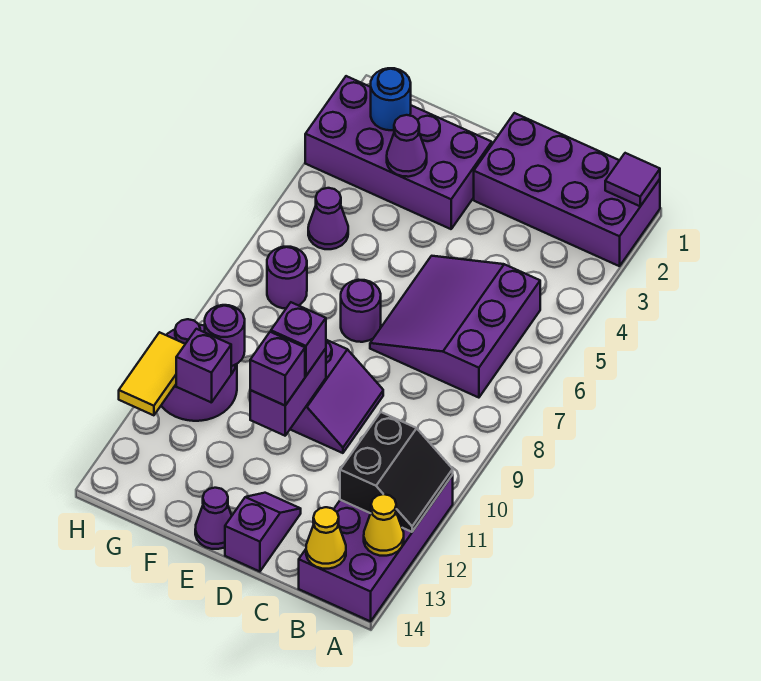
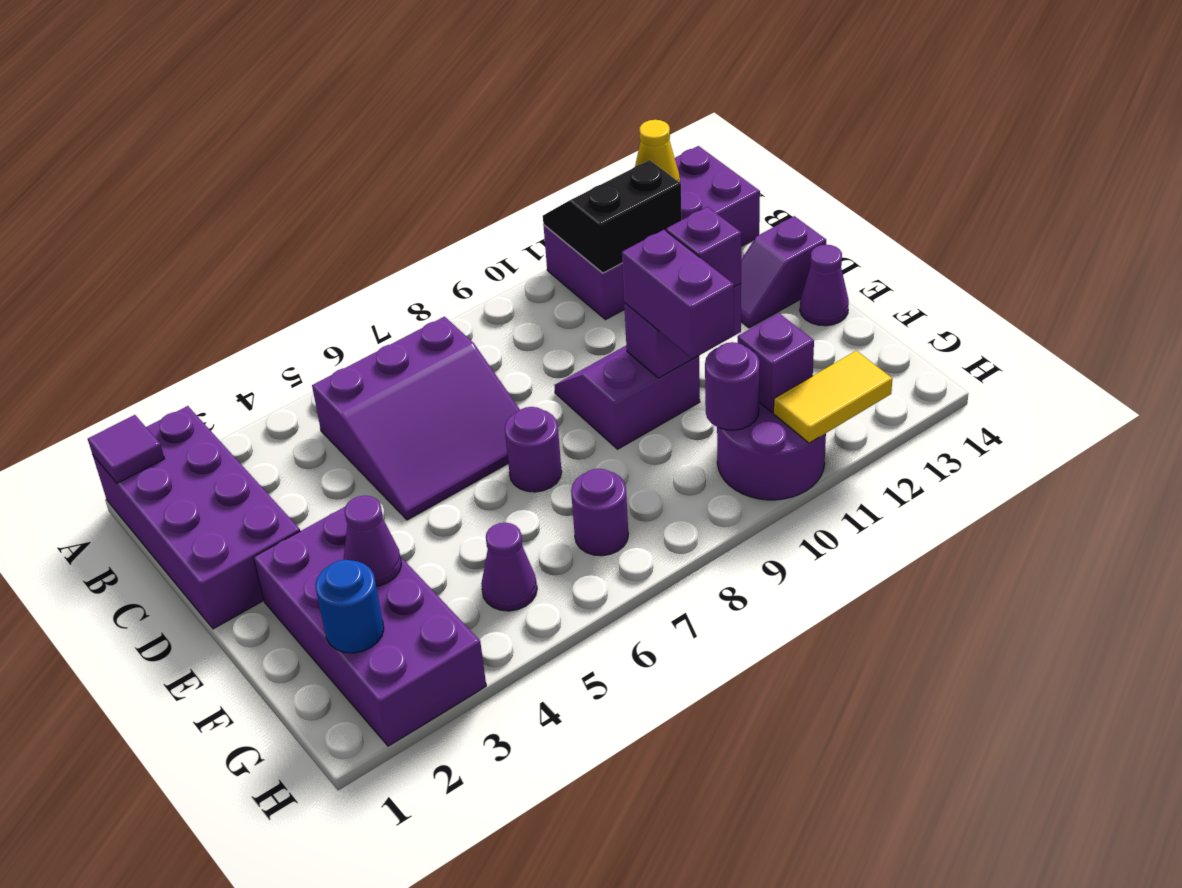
yellow cone B14 level 2 -> none
purple brick E10 level 3 -> purple brick E10:F10 level 3

